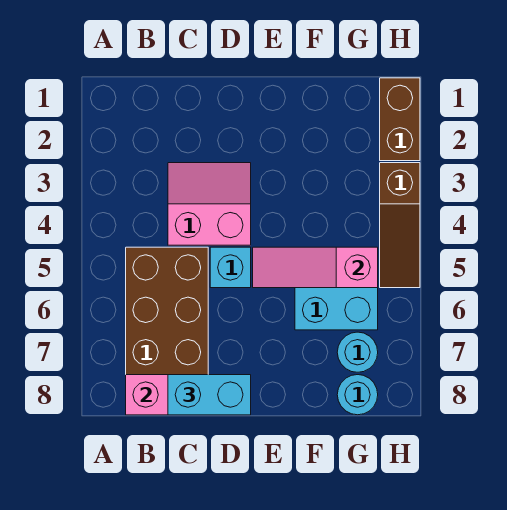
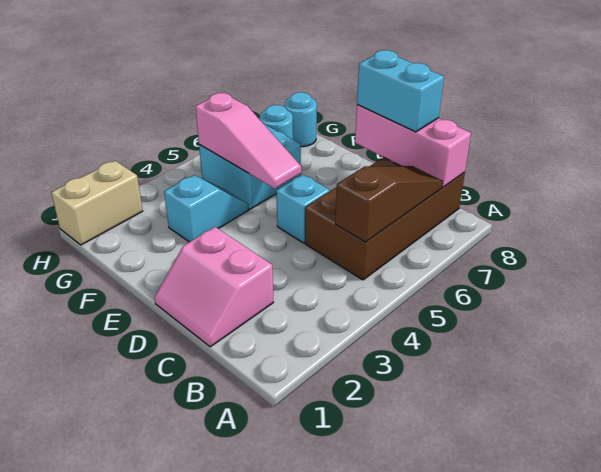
pink slope C3:D4 level 1 top 4 -> pink slope C1:D2 level 1 top 2
none -> cyan slope F3:F4 level 1 top 3
brown brick H1:H2 level 1 -> tan brick H1:H2 level 1
brown slope H3:H5 level 1 top 3 -> brown slope B5:B7 level 2 top 5

